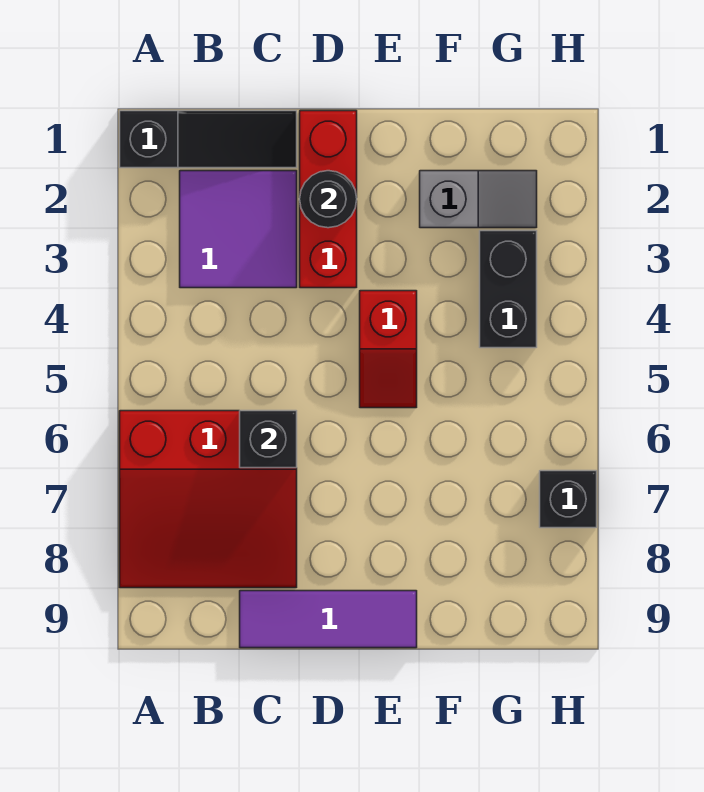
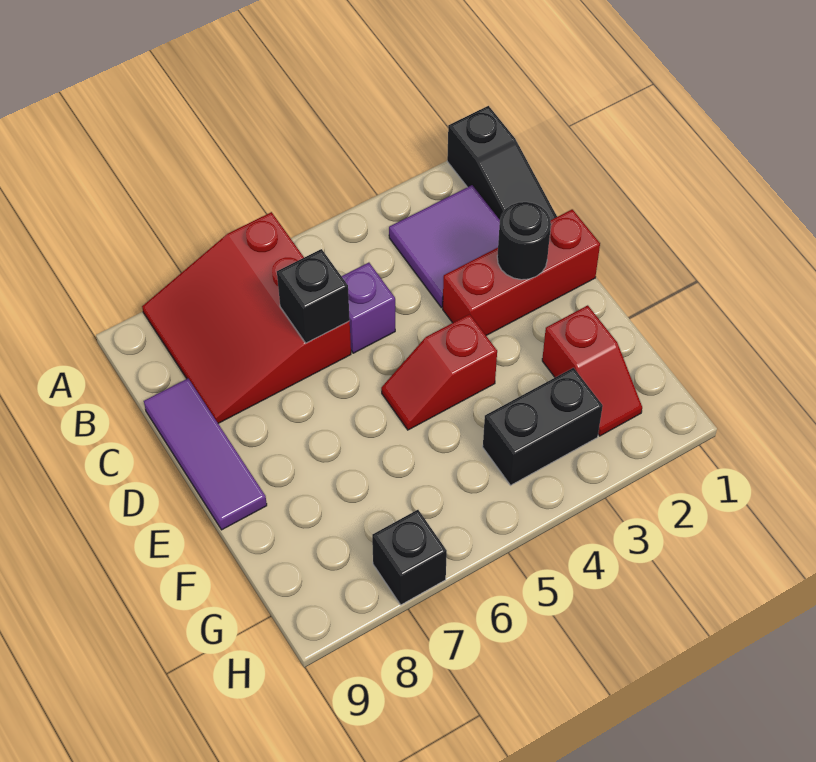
none -> purple brick C5 level 1
grey slope F2:G2 level 1 top F -> red slope F2:G2 level 1 top F

